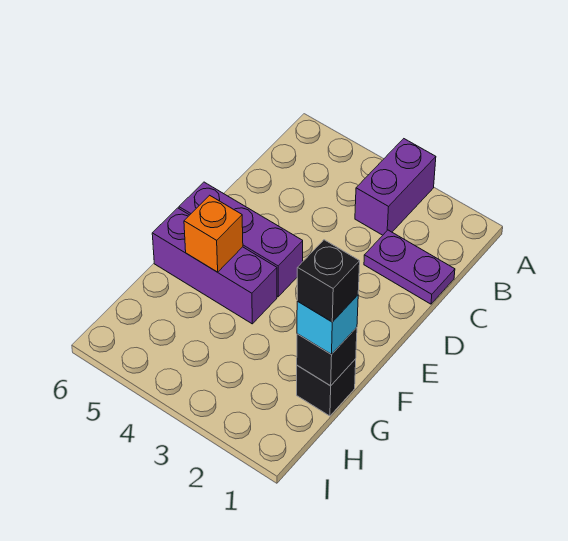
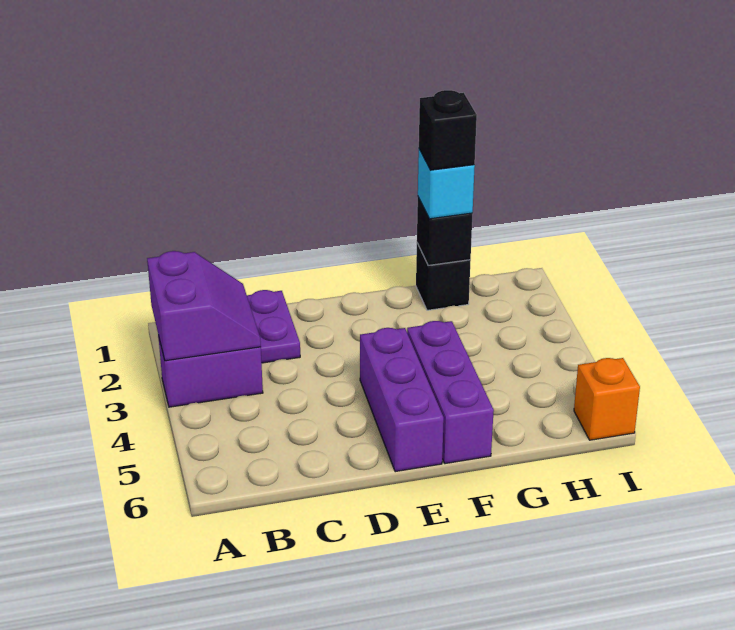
none -> purple slope A2:B3 level 2 top A
orange brick F5 level 2 -> orange brick I6 level 1

